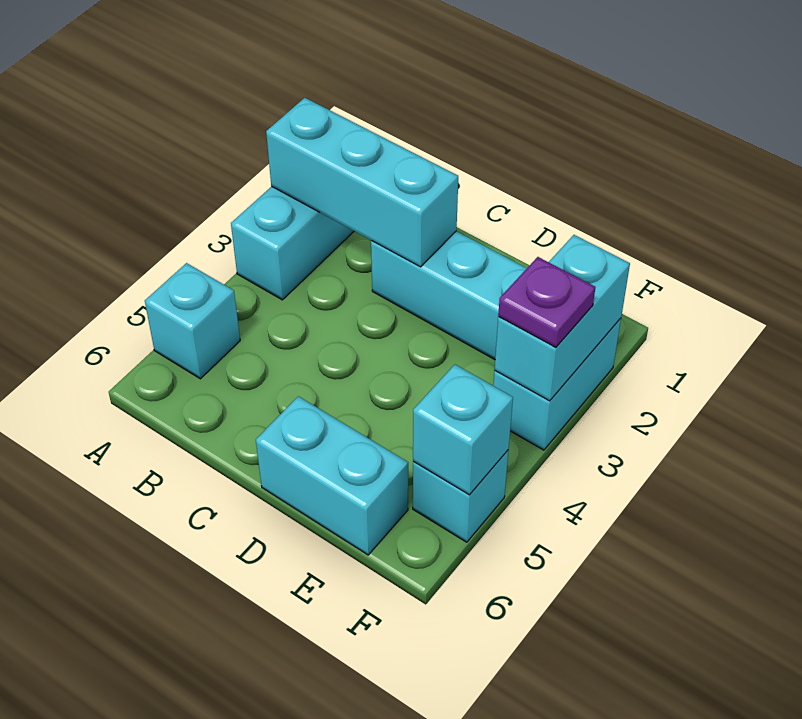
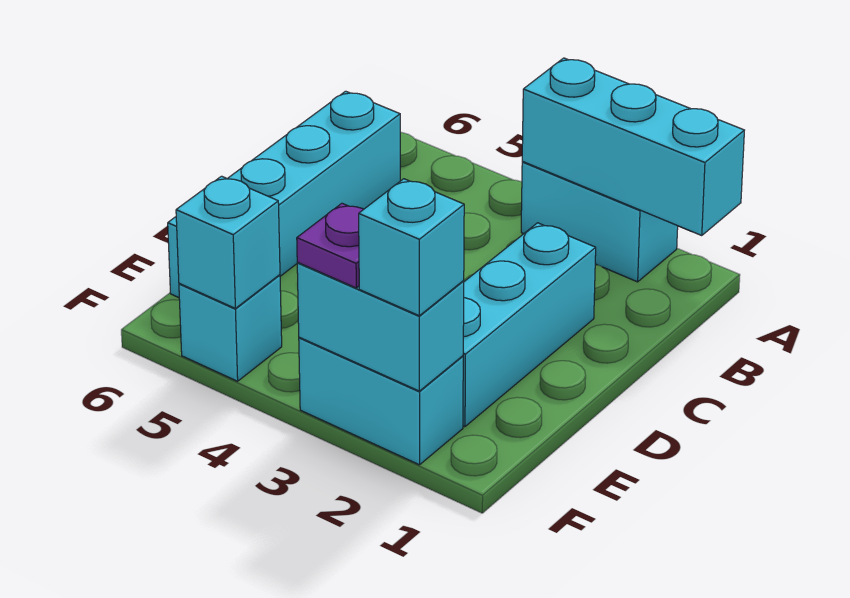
cyan brick A2:C2 level 2 -> cyan brick A1:A3 level 2
cyan brick A5 level 1 -> cyan brick F2 level 3
cyan brick D6:E6 level 1 -> cyan brick B6:E6 level 1

